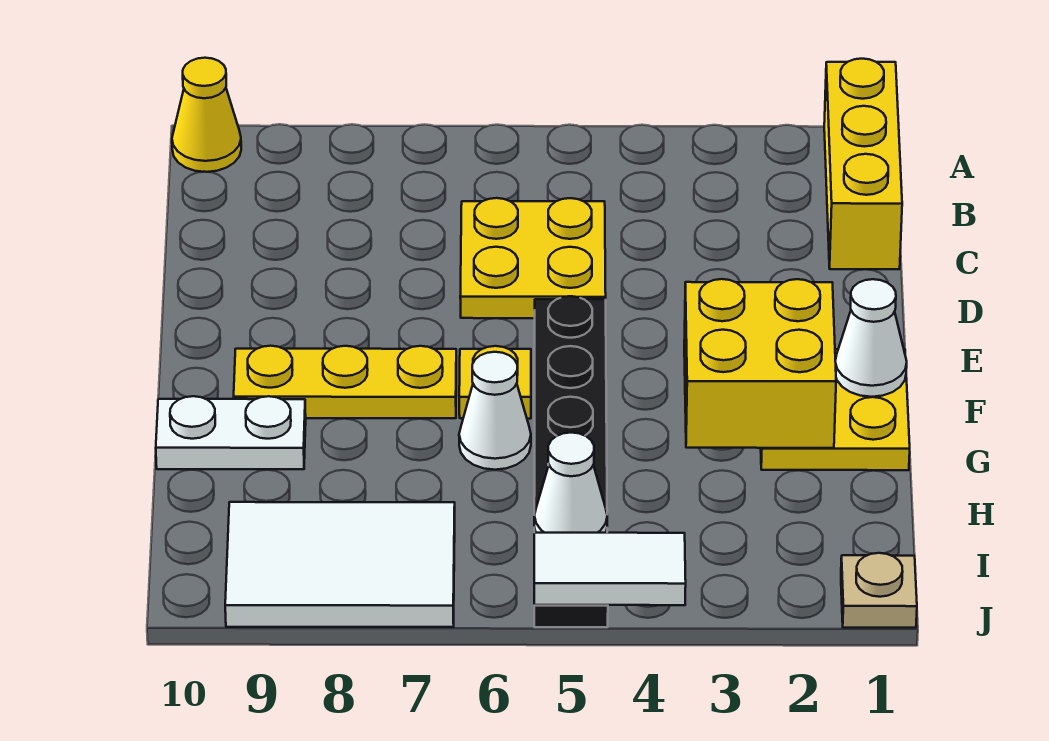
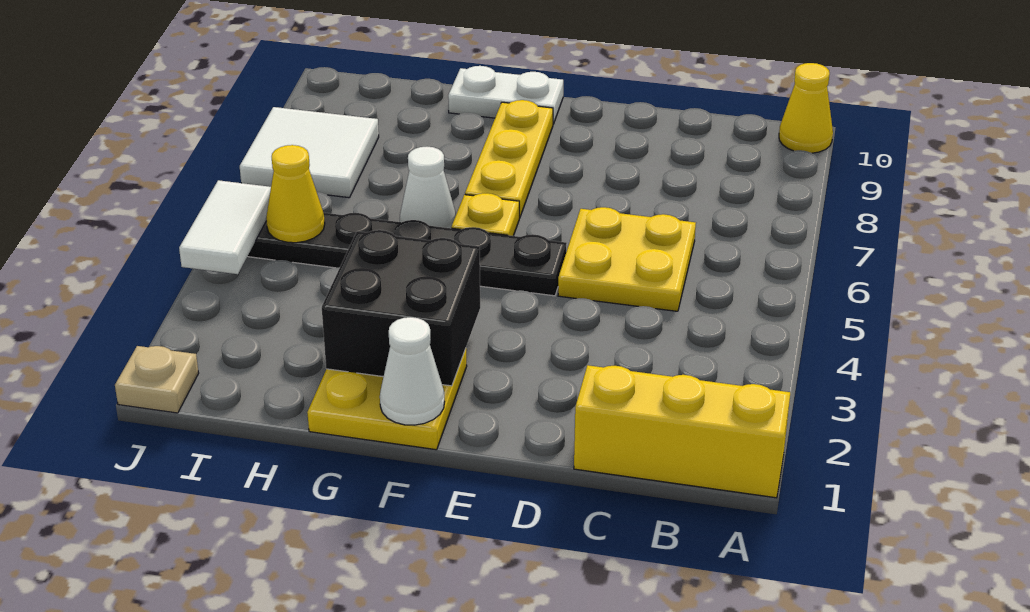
yellow brick F2:G3 level 2 -> black brick F2:G3 level 2
white plate G9:G10 level 1 -> white plate F10:G10 level 1
white cone I5 level 2 -> yellow cone I5 level 2
white tile I7:J9 level 1 -> white tile I7:J8 level 1

